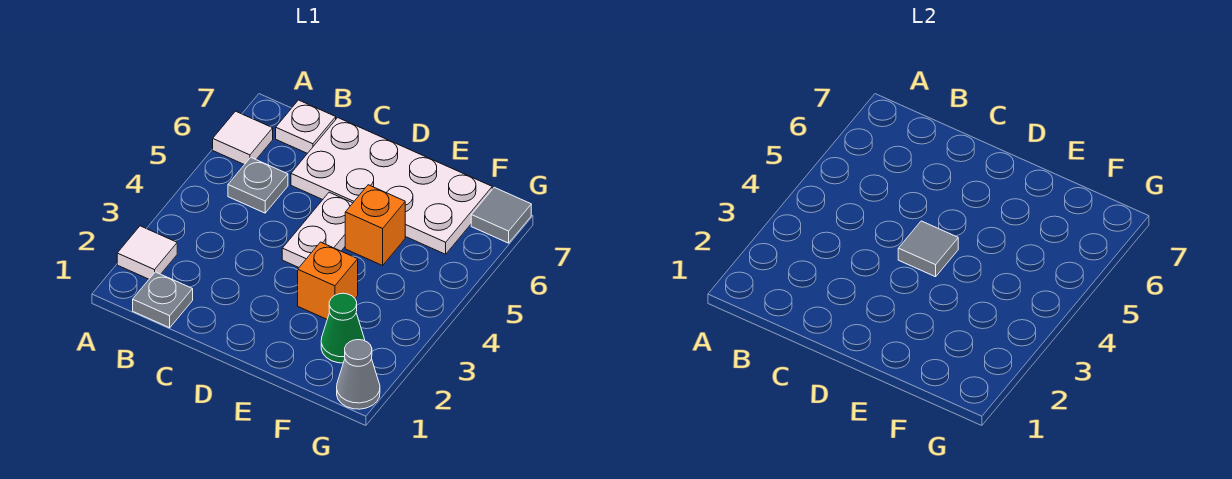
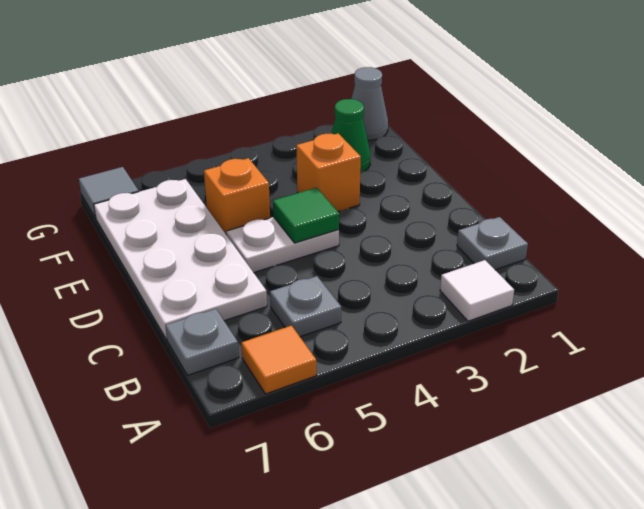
white tile A6 level 1 -> orange tile A6 level 1
white plate B7 level 1 -> grey plate B7 level 1
grey tile D4 level 2 -> green tile D4 level 2

